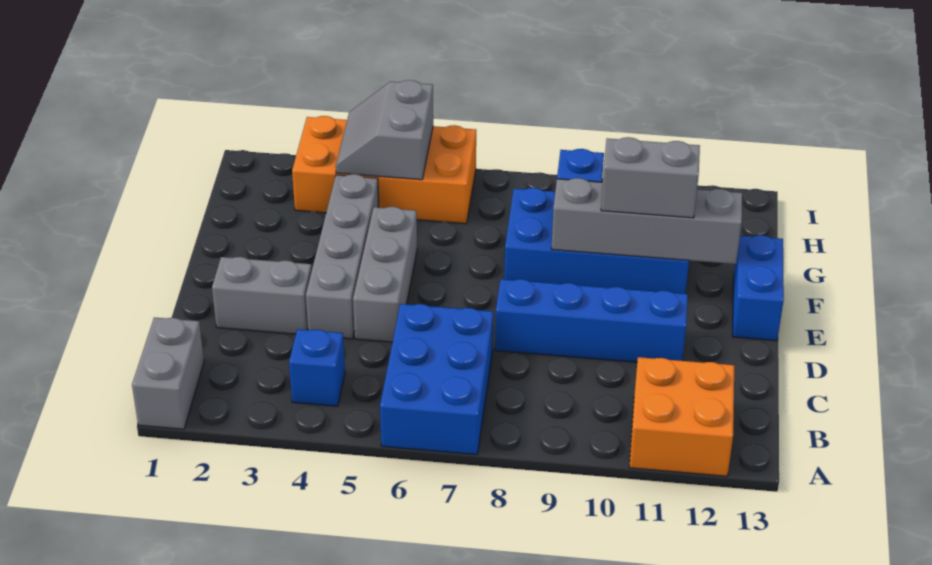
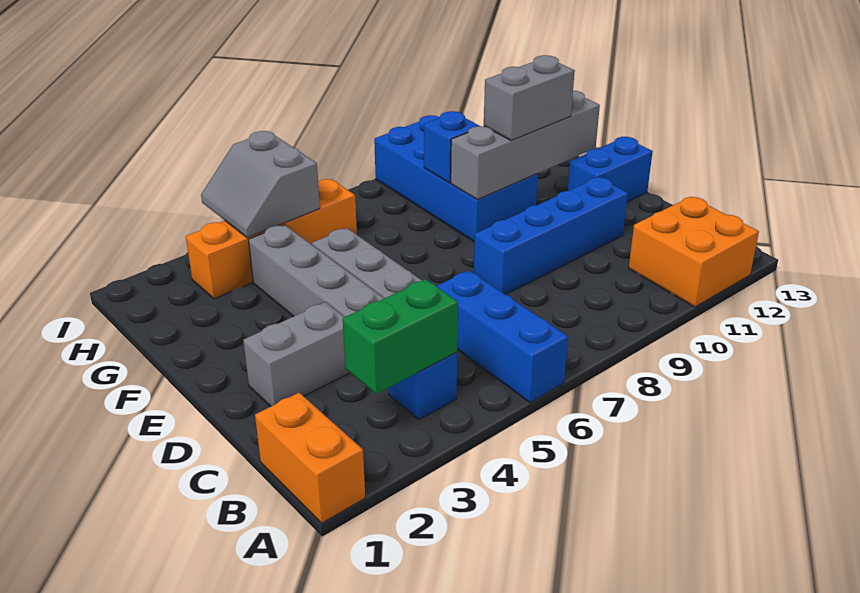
grey brick A1:B1 level 1 -> orange brick A1:B1 level 1
blue brick A6:C7 level 1 -> blue brick A6:C6 level 1
none -> green brick B3:B4 level 2
blue brick E13:F13 level 1 -> blue brick E12:E13 level 1
blue brick F8:G11 level 1 -> blue brick F9:I10 level 1
orange brick H3:I6 level 1 -> orange brick H3:H6 level 1

